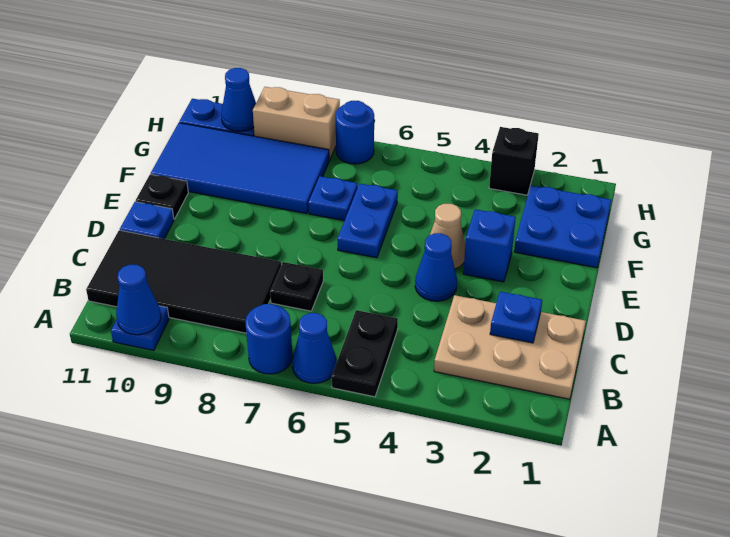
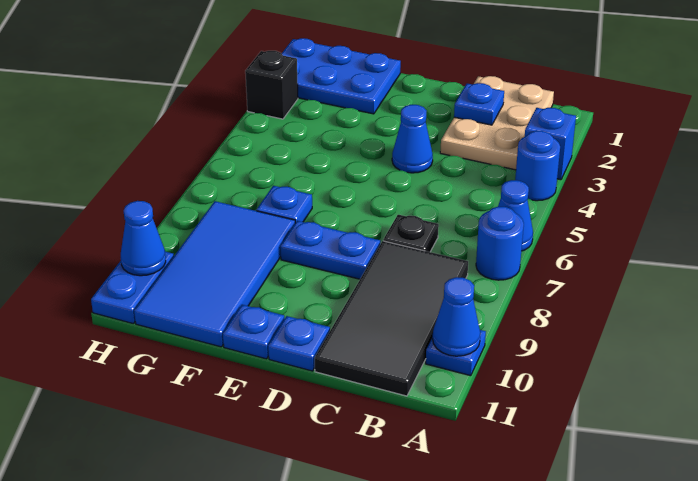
black plate A5:B5 level 1 -> none
blue brick E3 level 1 -> blue brick A3 level 1
tan cone E4 level 1 -> none
blue plate E6:F6 level 1 -> blue plate D8:E8 level 1
black plate E11 level 1 -> blue plate E11 level 1
blue plate F1:G2 level 1 -> blue plate F1:H2 level 1
blue round brick H7 level 1 -> blue round brick A4 level 1
tan brick H8:H9 level 1 -> none

